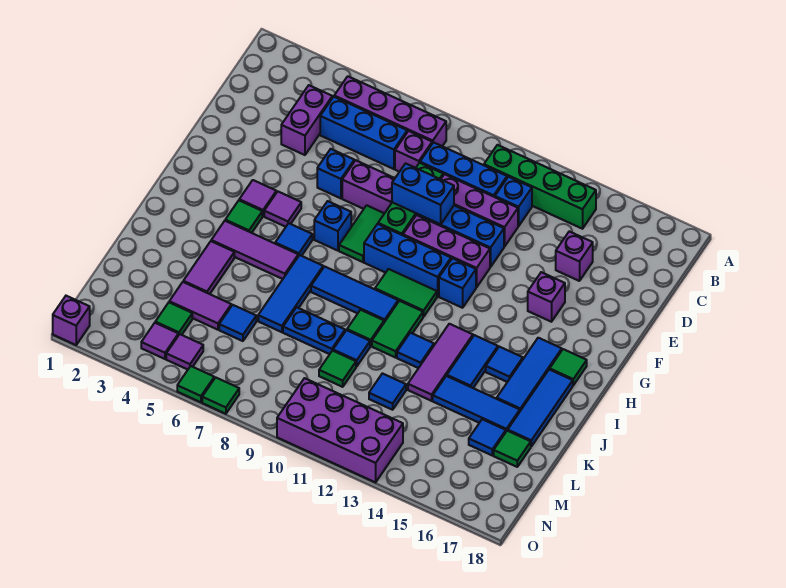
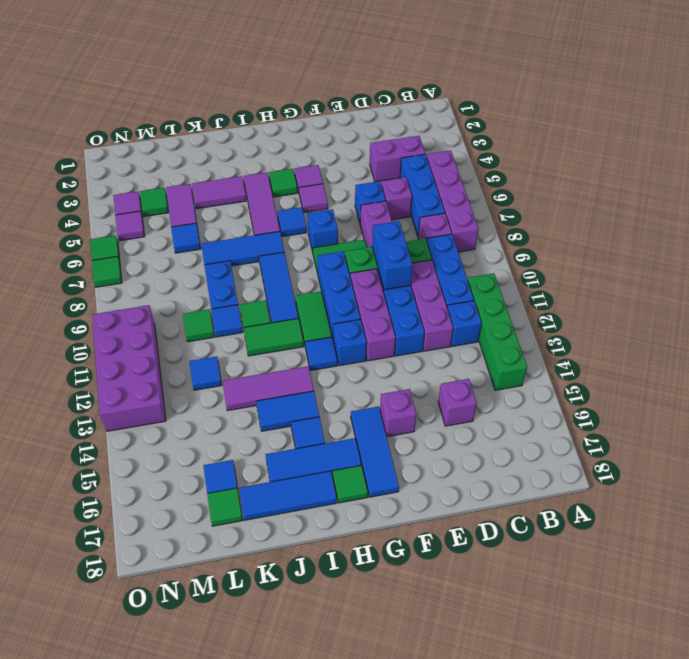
blue tile J12 level 1 -> blue tile H12 level 1
blue tile K14:K16 level 1 -> blue tile G15:G17 level 1
purple brick O1 level 1 -> purple brick D6 level 1

